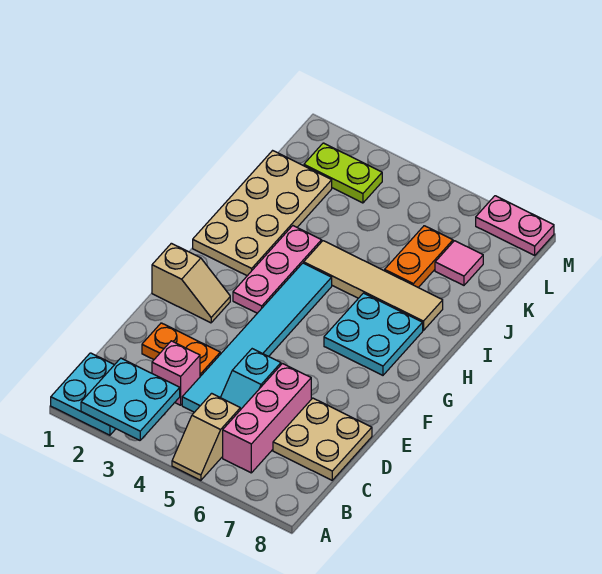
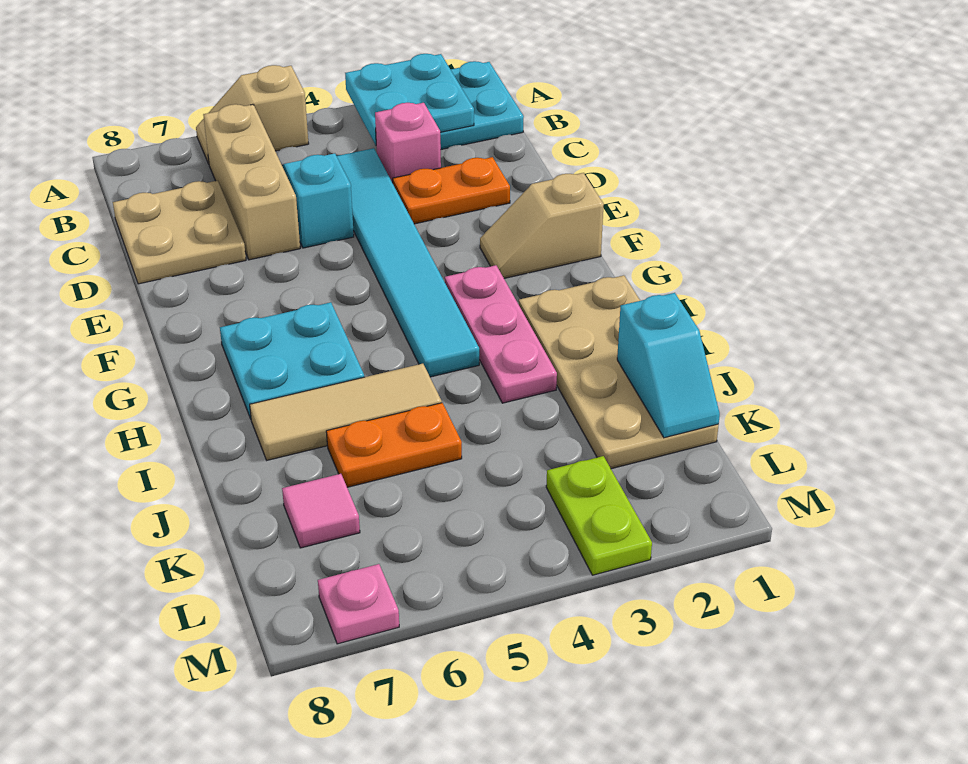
tan slope A5:B5 level 1 top B -> tan slope A5:A6 level 1 top 5
pink brick B6:D6 level 1 -> tan brick B6:D6 level 1
tan tile I4:I7 level 1 -> tan tile I5:I7 level 1
none -> cyan slope J1:K1 level 2 top J
orange plate J6:K6 level 1 -> orange plate J5:J6 level 1
lime plate L2:L3 level 1 -> lime plate L3:M3 level 1
pink plate M7:M8 level 1 -> pink plate M7 level 1

